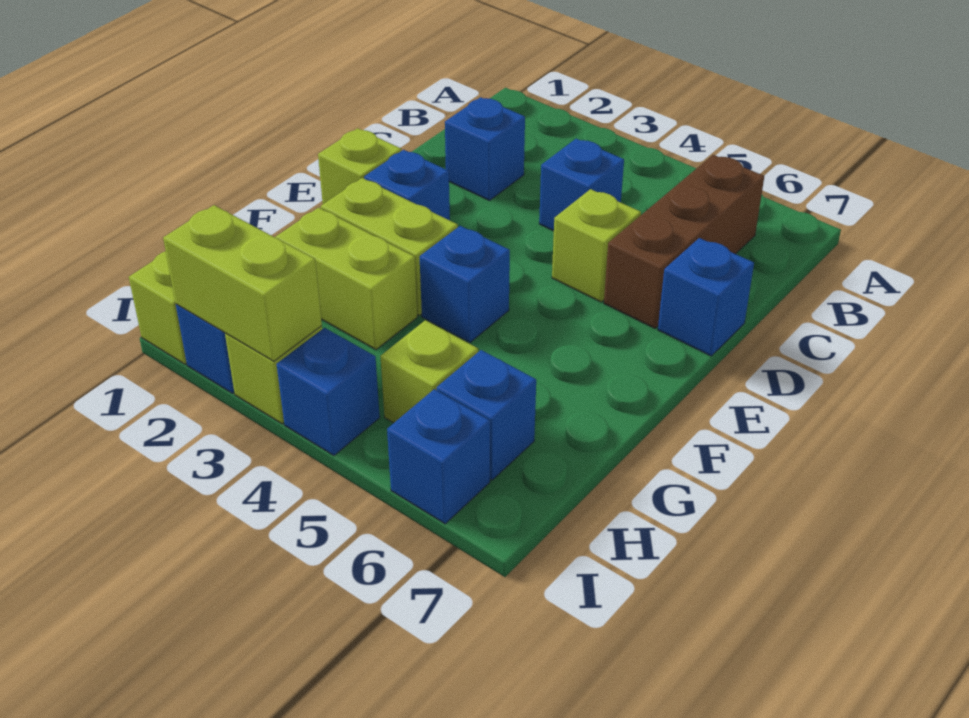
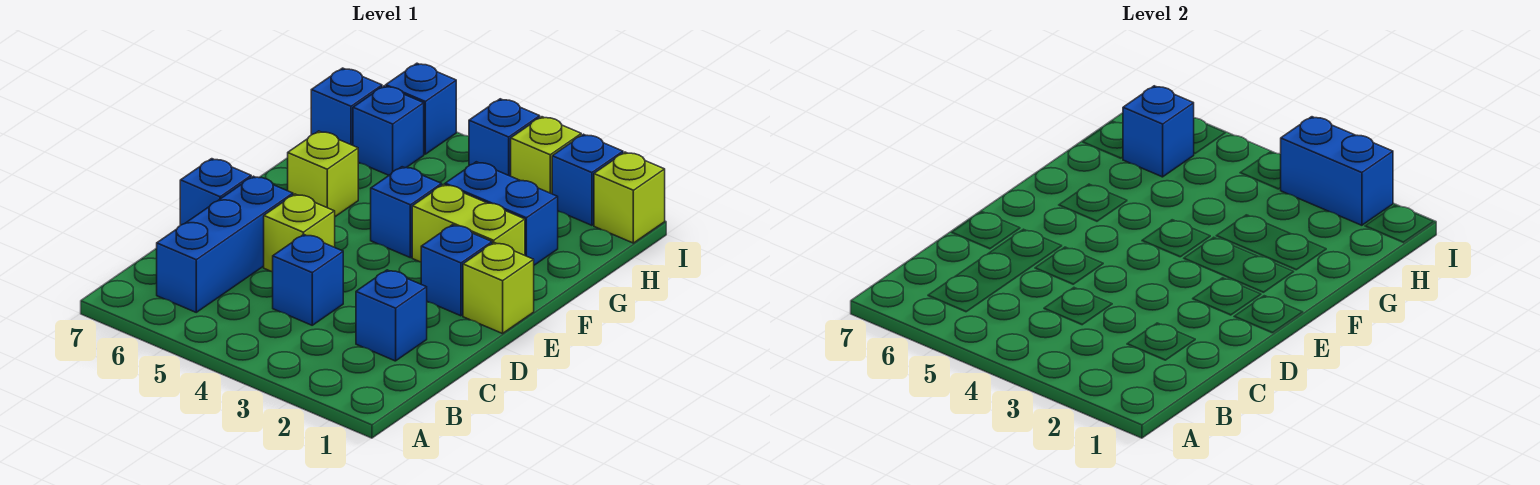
brown brick B6:D6 level 1 -> blue brick B6:D6 level 1
lime brick G2:G3 level 1 -> blue brick G2:G3 level 1
lime brick H5 level 1 -> lime brick F6 level 1
none -> blue brick H6 level 2
none -> blue brick H7 level 1
lime brick I2:I3 level 2 -> blue brick I2:I3 level 2

